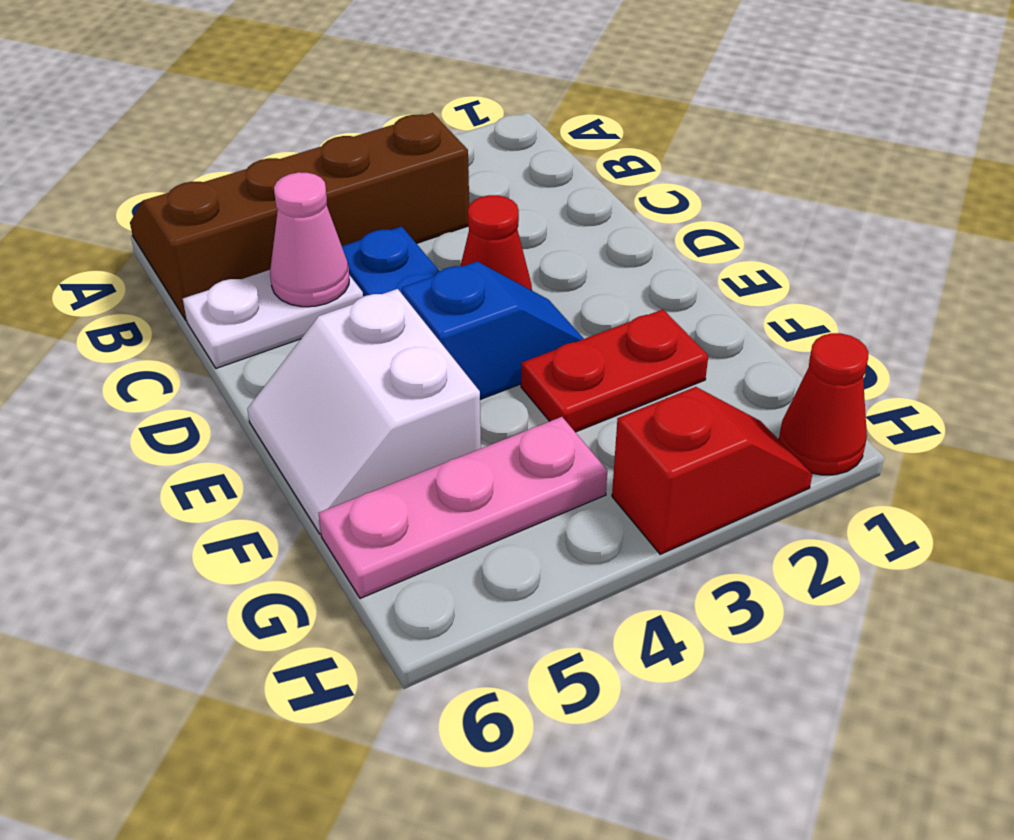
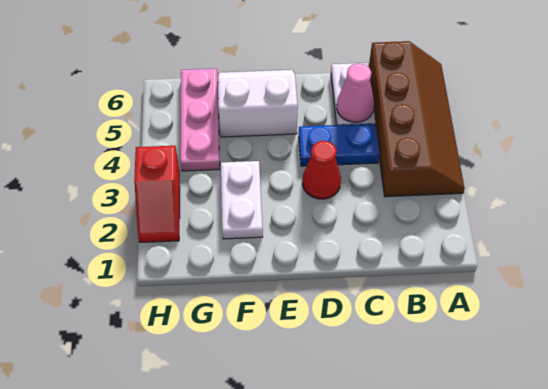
blue slope E3:E4 level 1 top 4 -> none
red plate F2:F3 level 1 -> white plate F2:F3 level 1
red cone H1 level 1 -> none

